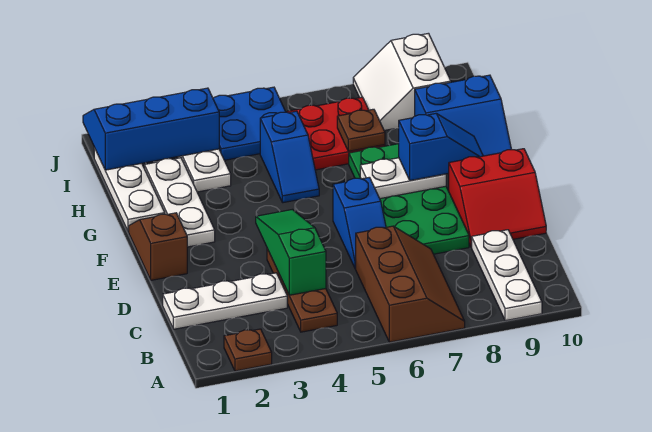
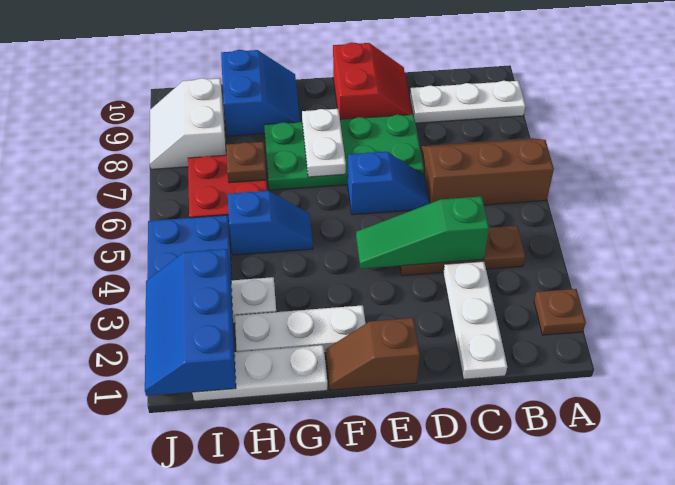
blue slope F8:F9 level 3 top 8 -> none
white slope I8:J9 level 1 top 9 -> white slope I8:J9 level 1 top I

